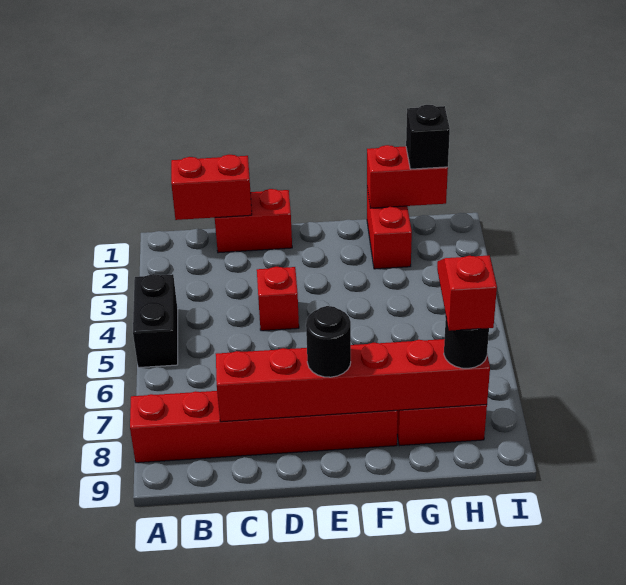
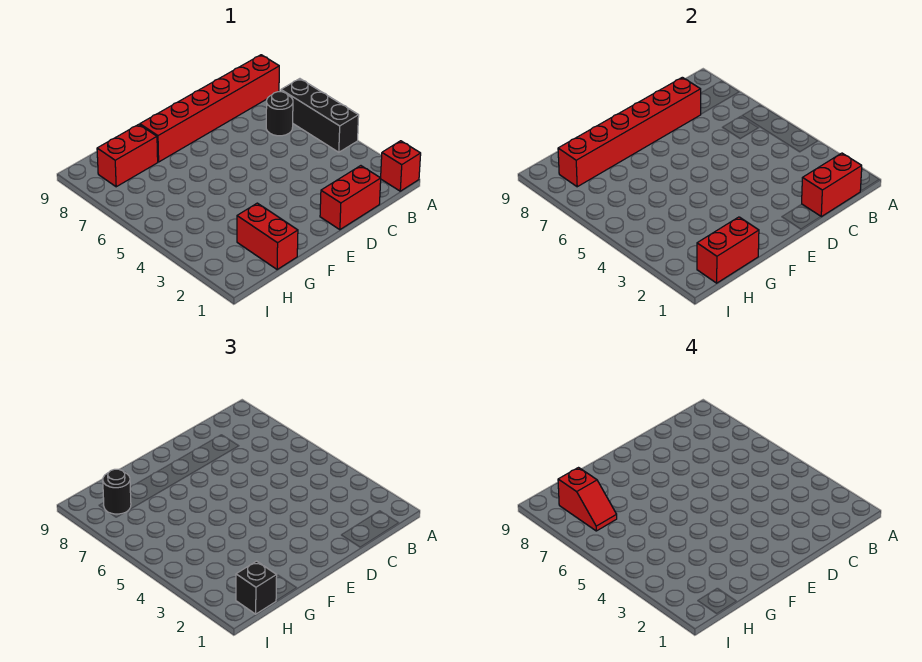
black brick A4:A5 level 1 -> black brick A4:A6 level 1
red brick D4 level 1 -> red brick A1 level 1
black round brick E8 level 3 -> black round brick B6 level 1

